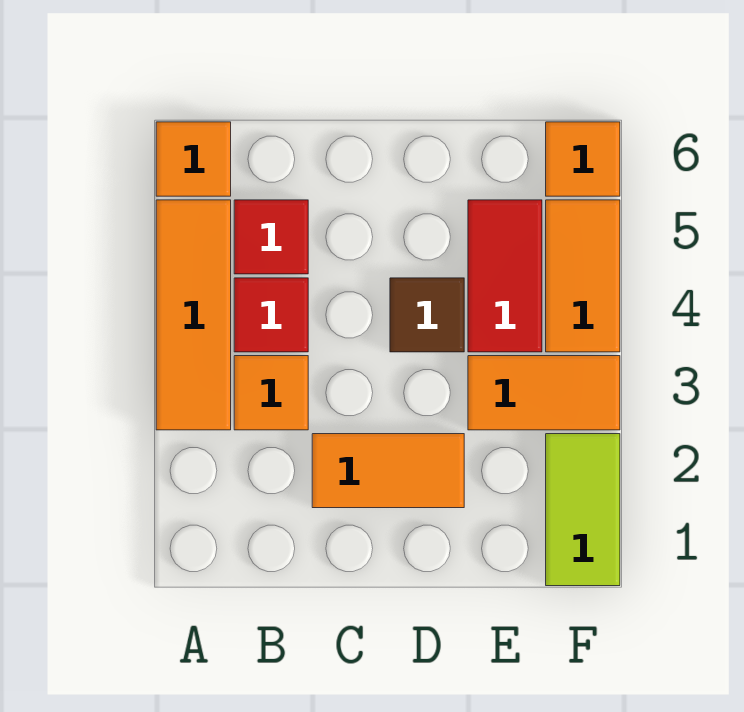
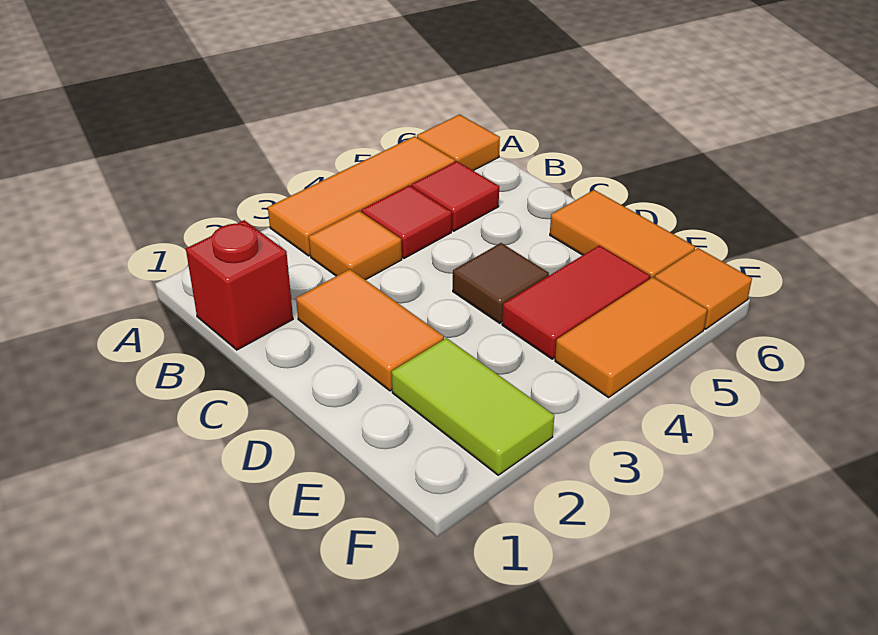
none -> red brick B1 level 1
orange tile E3:F3 level 1 -> orange tile D6:E6 level 1
lime tile F1:F2 level 1 -> lime tile E2:F2 level 1

